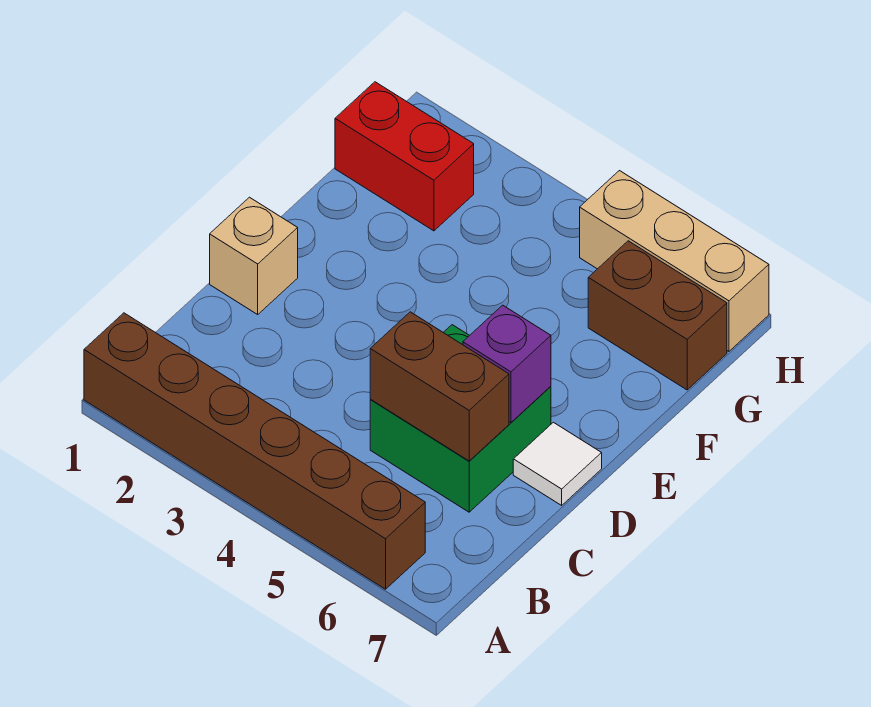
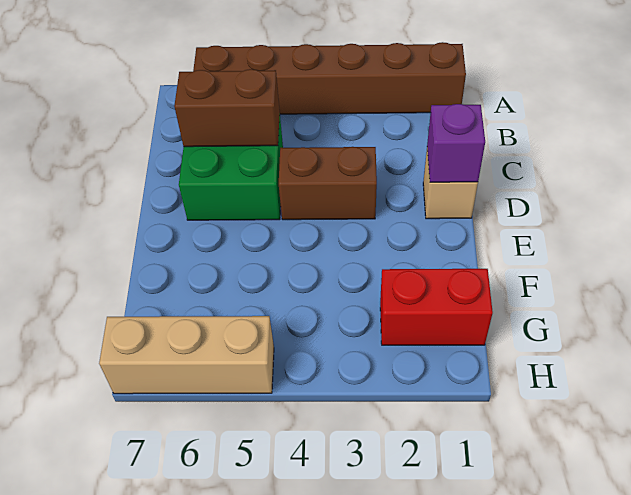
purple brick D6 level 2 -> purple brick D1 level 2
white tile D7 level 1 -> none
brown brick G6:G7 level 1 -> brown brick D3:D4 level 1

